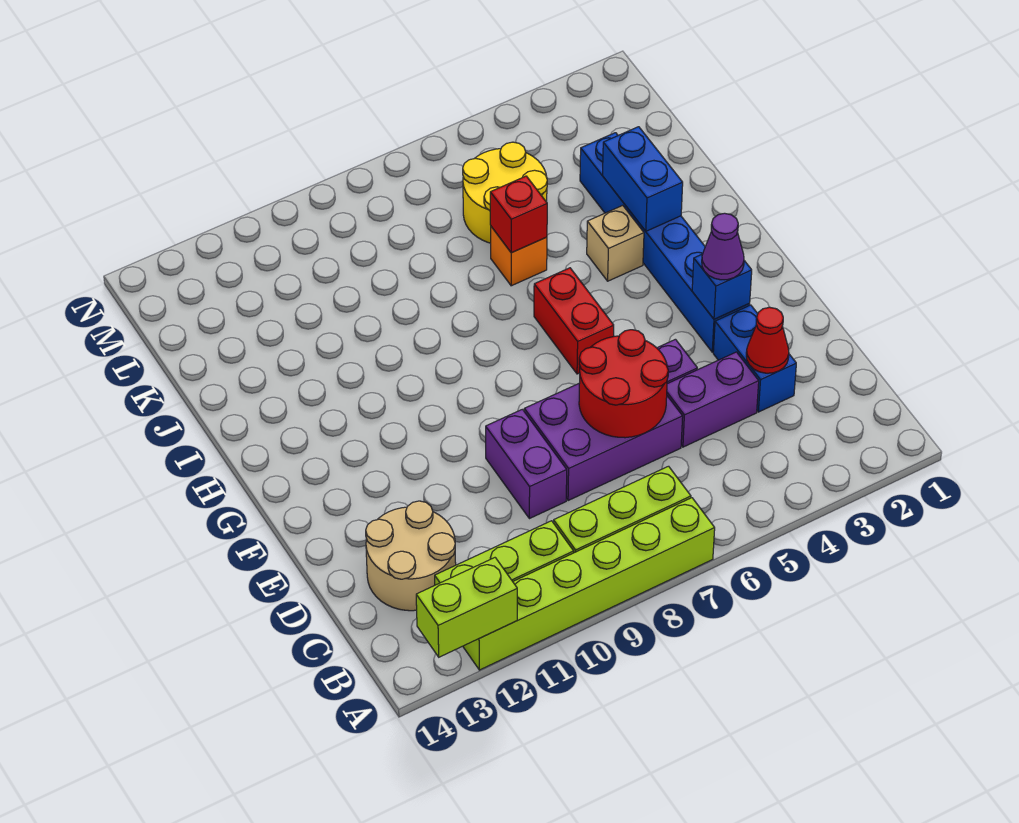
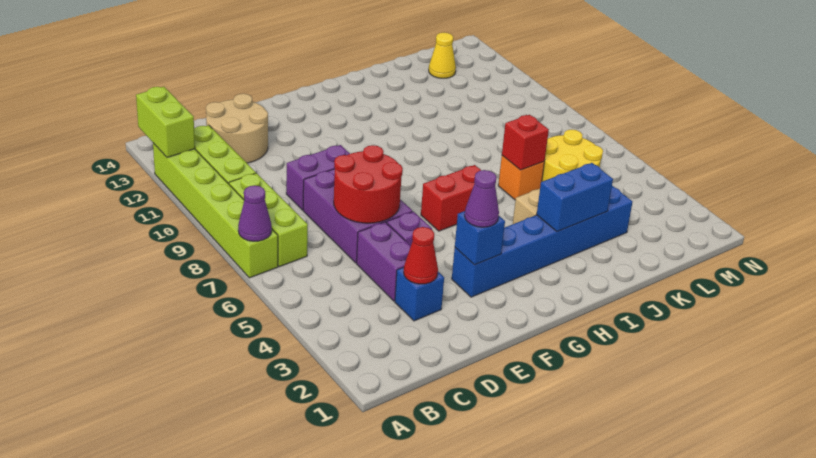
none -> purple cone A7 level 2
blue brick D3:E3 level 1 -> blue brick D3 level 1
none -> yellow cone L13 level 1

